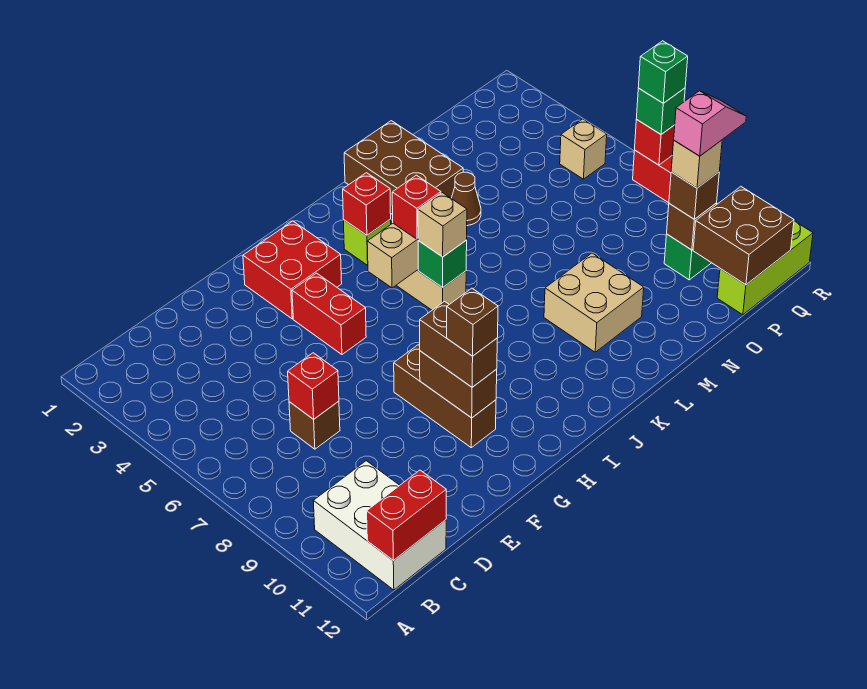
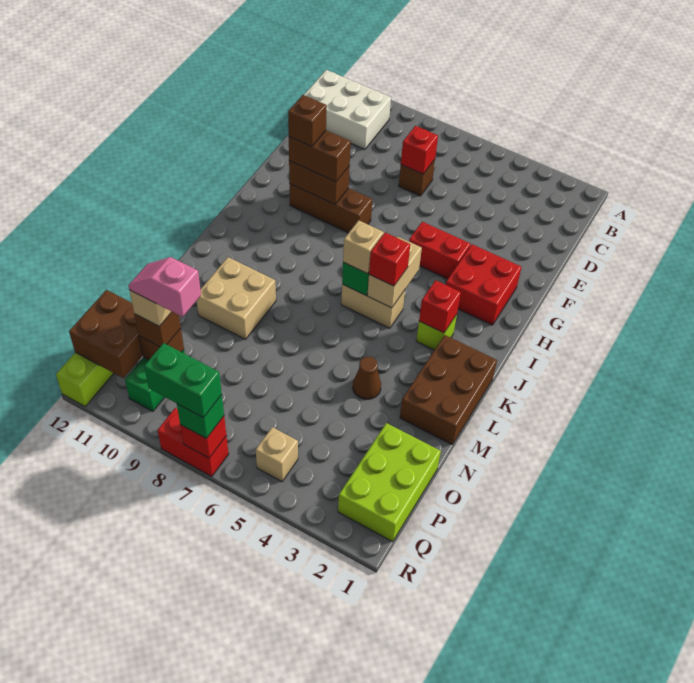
red brick B12:C12 level 2 -> none
brown brick L1:M3 level 1 -> brown brick K1:M2 level 1
none -> lime brick O1:Q2 level 1
pink slope P10:Q10 level 5 top P -> pink slope P9:P10 level 5 top 9
green brick R7 level 4 -> green brick R7:R8 level 4

